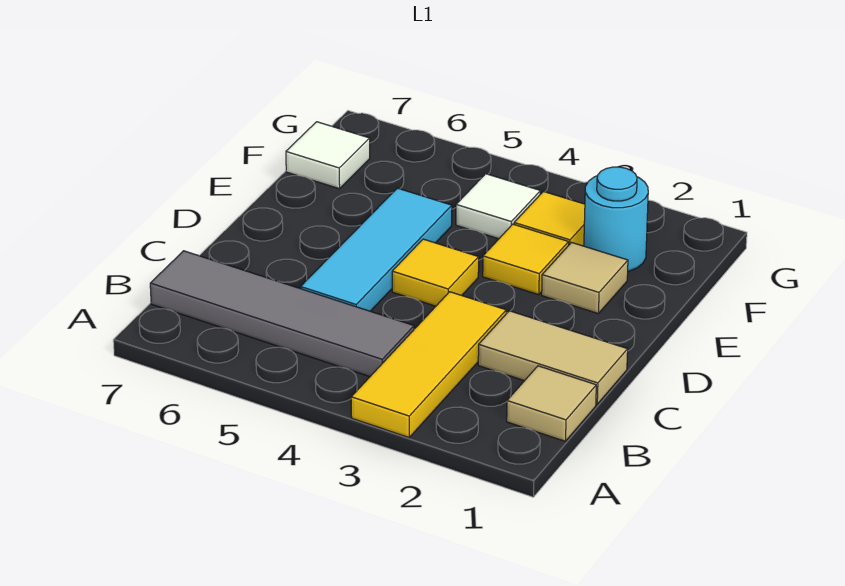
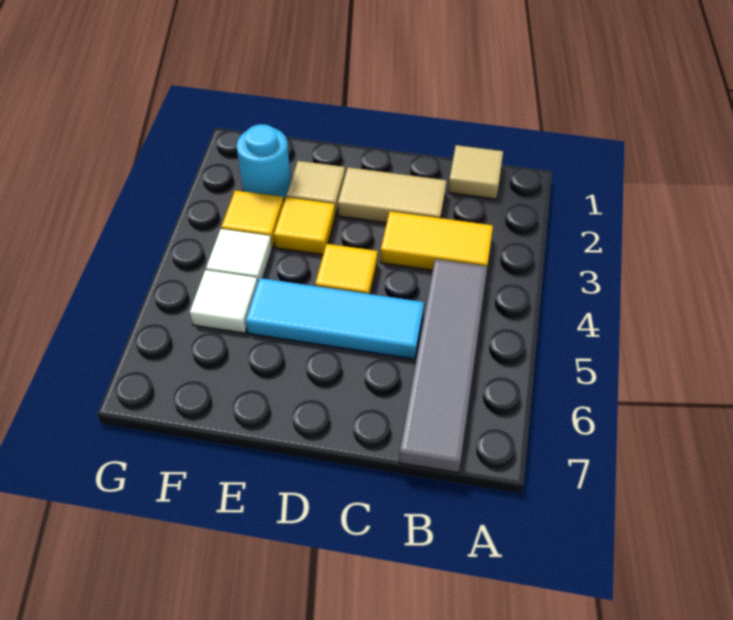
yellow tile A3:C3 level 1 -> yellow tile B3:C3 level 1
tan tile C1:C2 level 1 -> tan tile C2:D2 level 1
white tile F7 level 1 -> white tile F5 level 1

